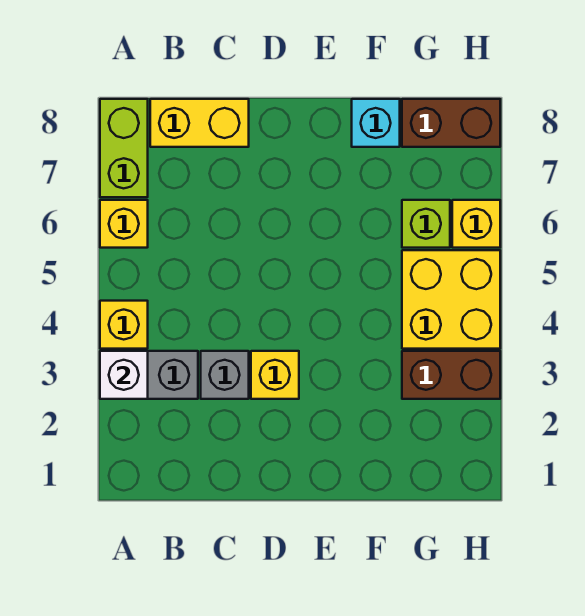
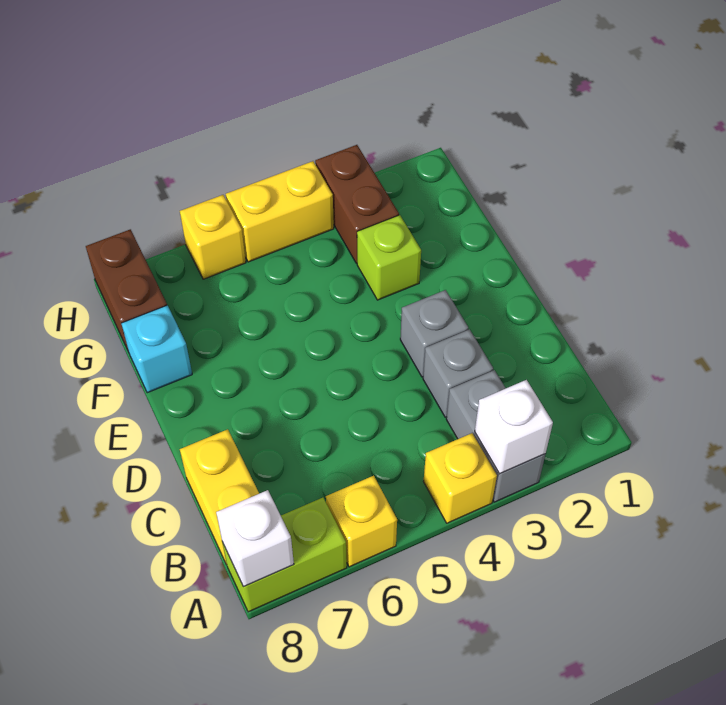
none -> white brick A8 level 2
yellow brick D3 level 1 -> grey brick D3 level 1
yellow brick G4:H5 level 1 -> yellow brick H4:H5 level 1
lime brick G6 level 1 -> lime brick F3 level 1

